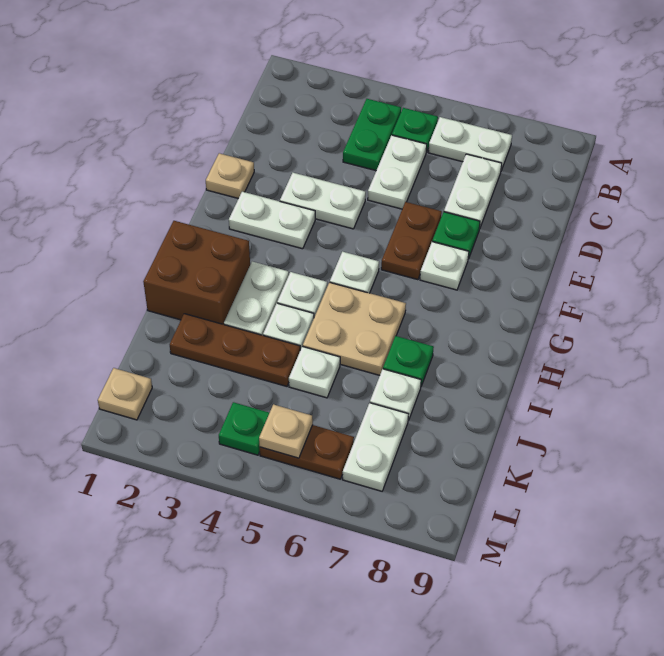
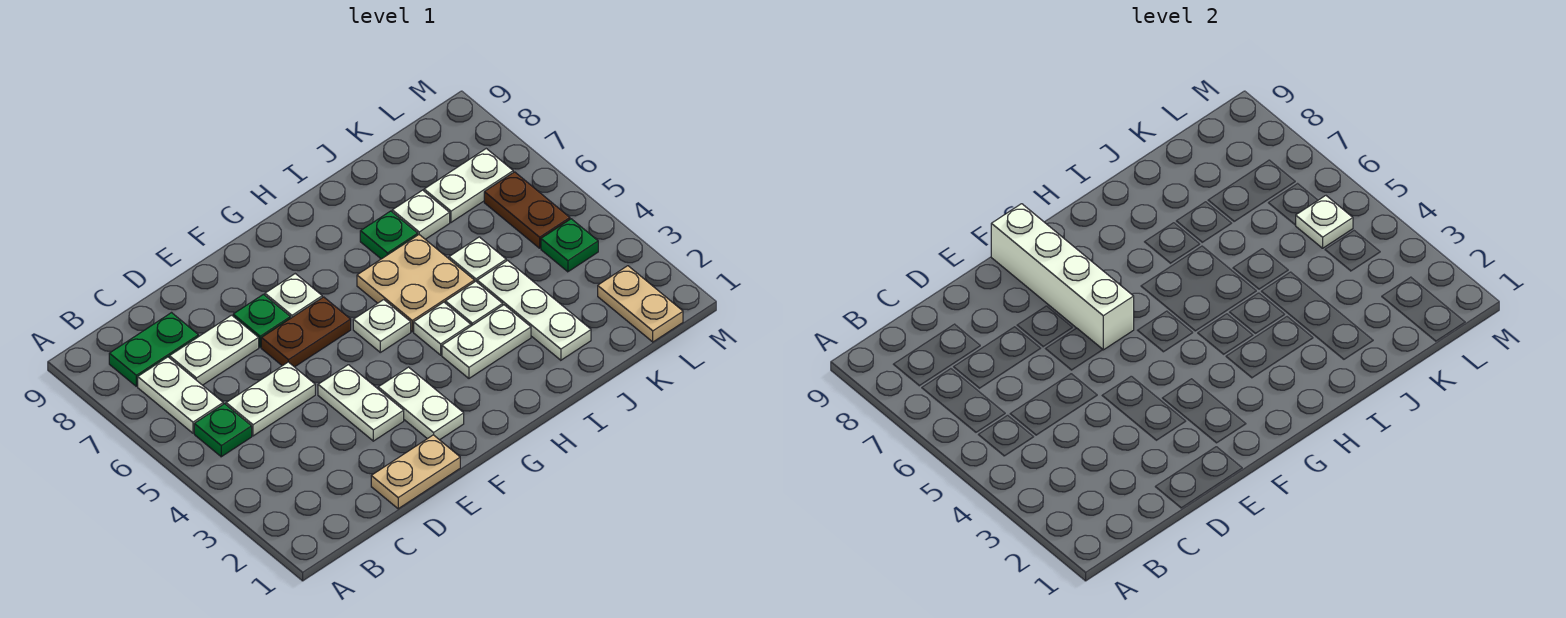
green plate B4:C4 level 1 -> green plate B8:C8 level 1
tan plate E1 level 1 -> tan plate D1:E1 level 1
none -> white brick F6:F9 level 2
brown brick H1:I2 level 1 -> none
brown plate J2:J4 level 1 -> white plate J2:J4 level 1
tan plate L1 level 1 -> tan plate L1:L2 level 1
tan plate L5 level 2 -> white plate L5 level 2

